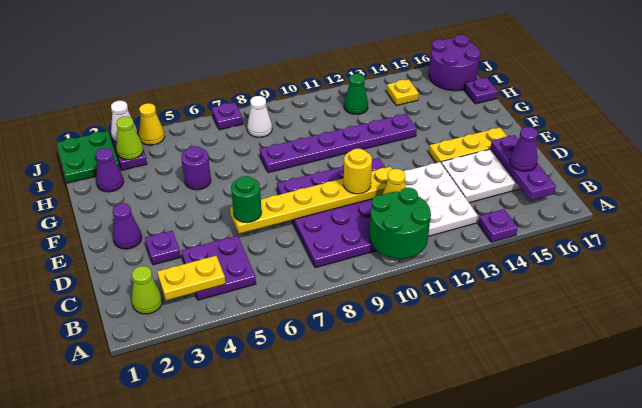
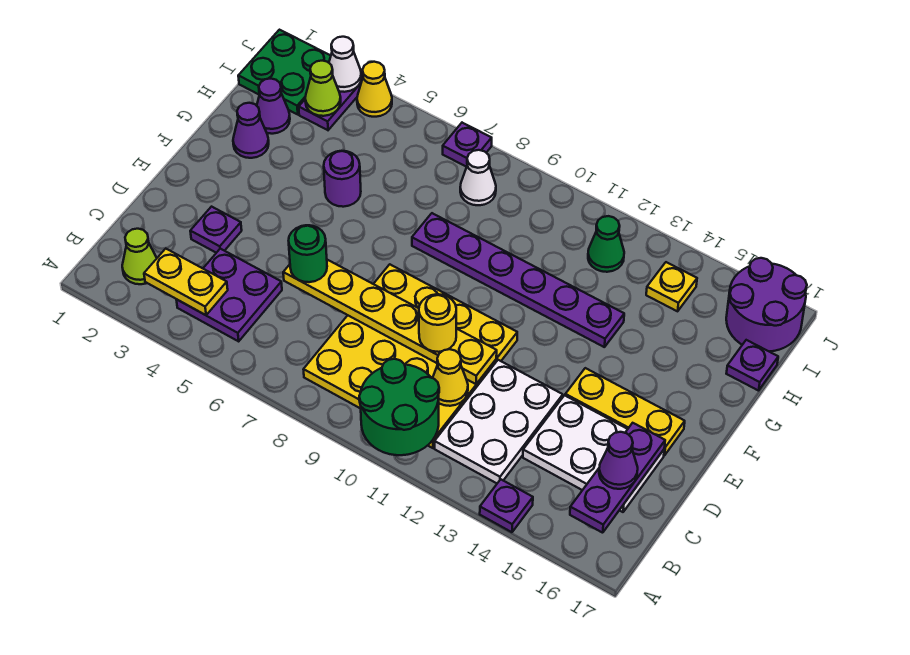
purple plate B8:E11 level 1 -> yellow plate B8:E11 level 1
purple cone E2 level 1 -> purple cone G2 level 1

